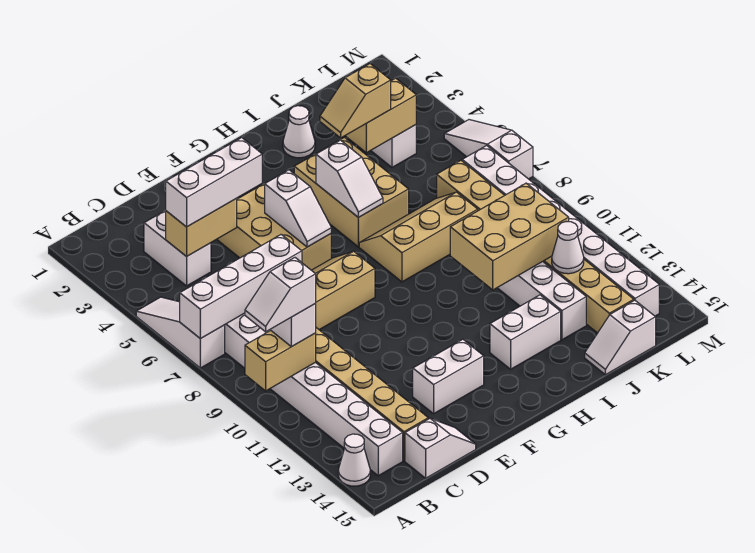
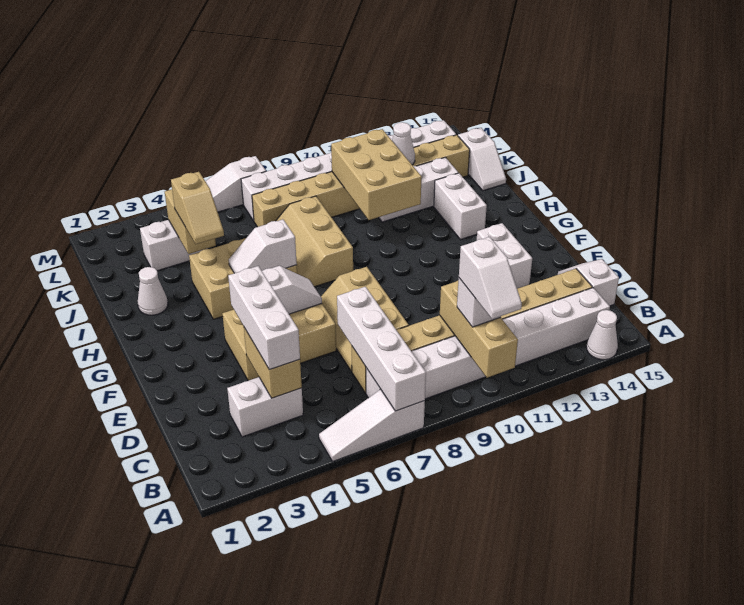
tan brick A10:B10 level 2 -> tan brick A10:C10 level 2
white slope H5:H6 level 2 top 5 -> white slope H5:H6 level 2 top 6

